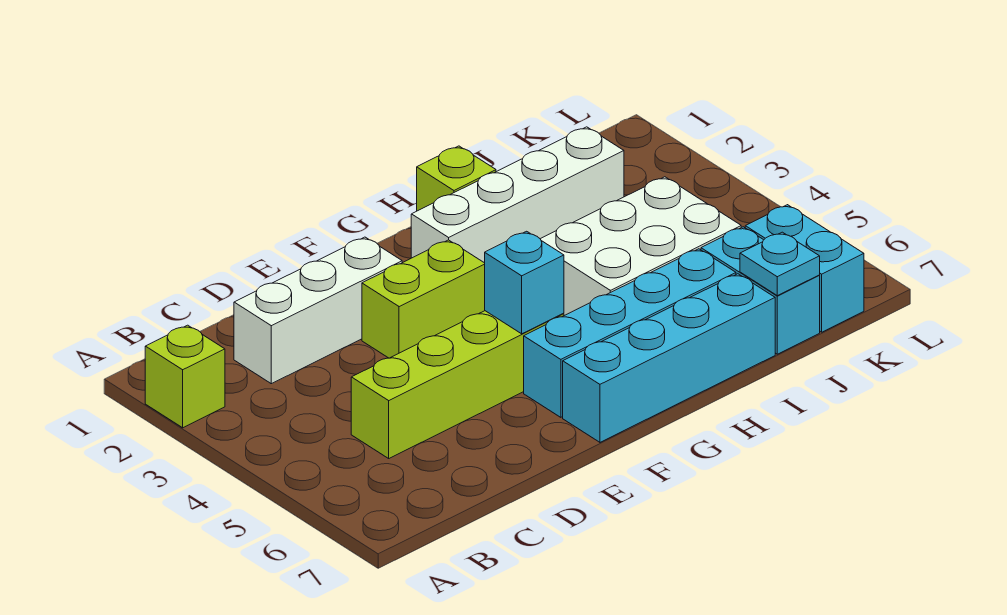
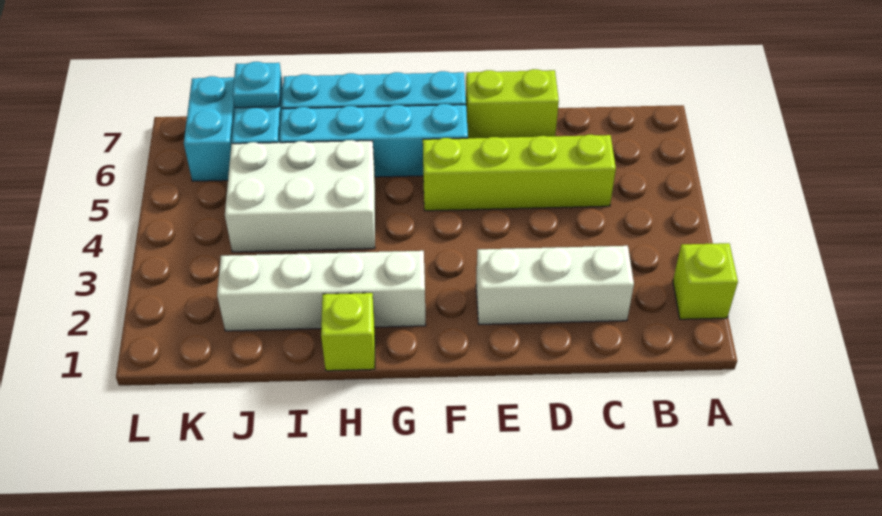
lime brick E3:F3 level 1 -> lime brick D7:E7 level 1
cyan brick F5 level 2 -> none

